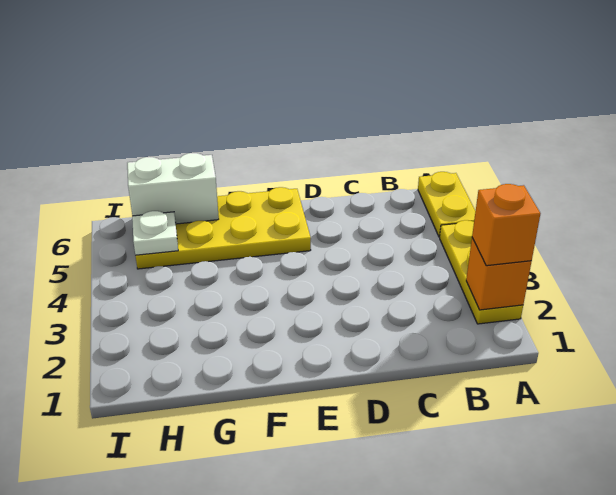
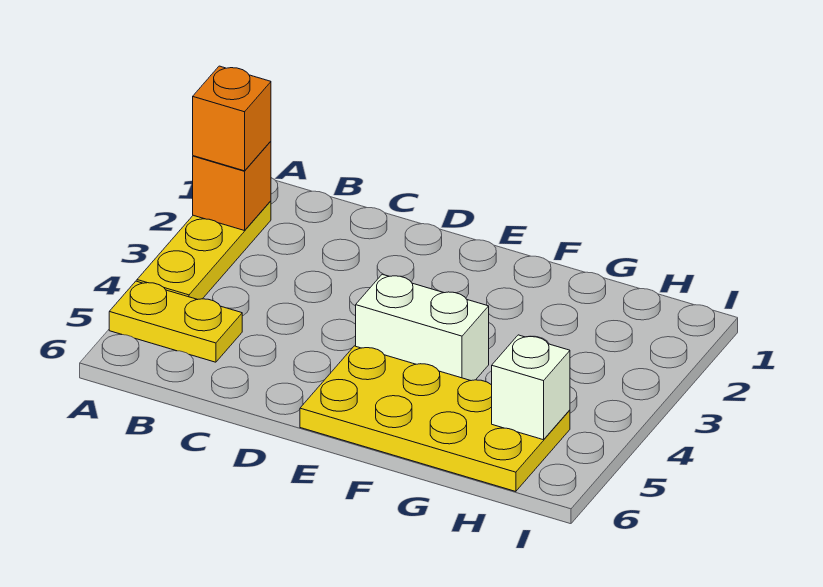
yellow plate A5:A6 level 1 -> yellow plate A5:B5 level 1
white brick G6:H6 level 2 -> white brick E4:F4 level 1
white plate H5 level 2 -> white brick H5 level 2

